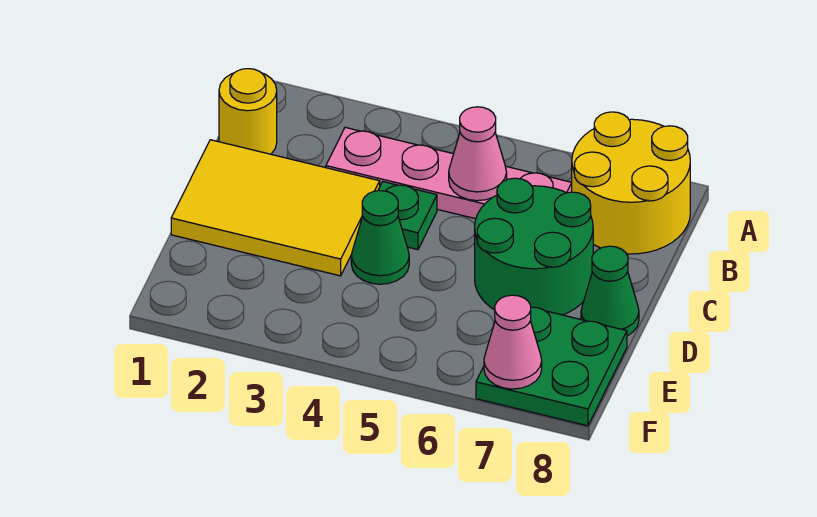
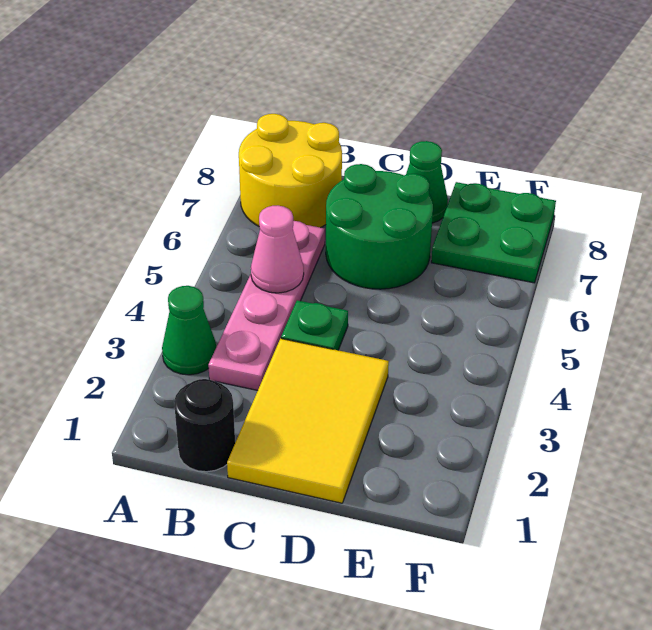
yellow round brick B1 level 1 -> black round brick B1 level 1
green cone D4 level 1 -> green cone A3 level 1
pink cone F7 level 2 -> none

